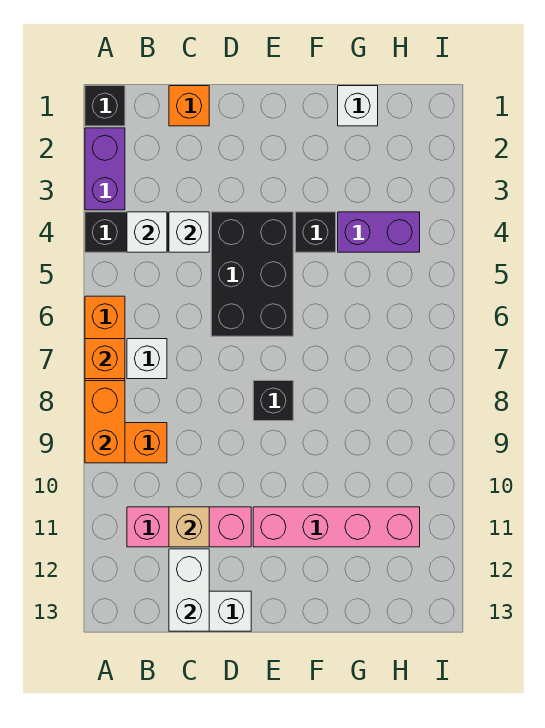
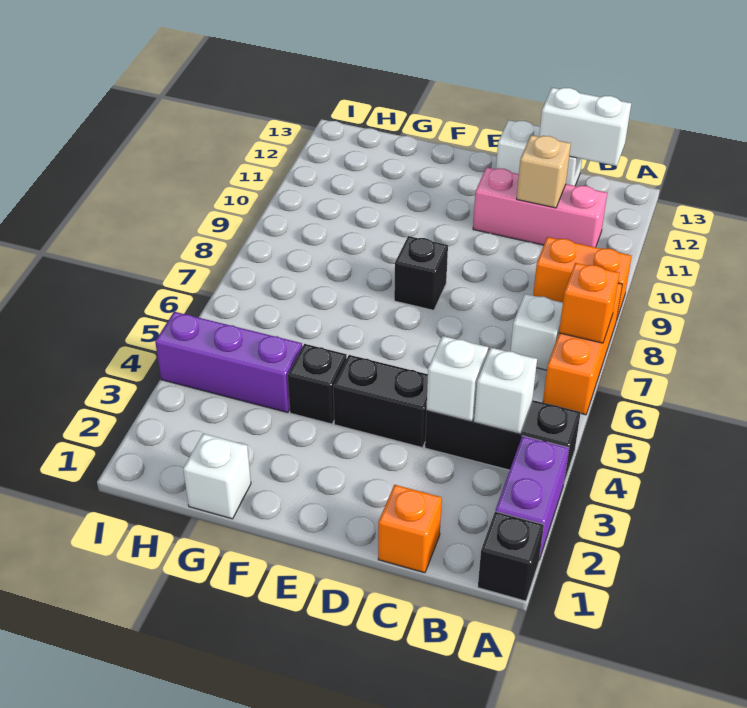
orange brick A8:A9 level 2 -> none
white brick C12:C13 level 2 -> white brick B13:C13 level 2
black brick D4:E6 level 1 -> black brick D4:E4 level 1
pink brick E11:H11 level 1 -> none
purple brick G4:H4 level 1 -> purple brick G4:I4 level 1

